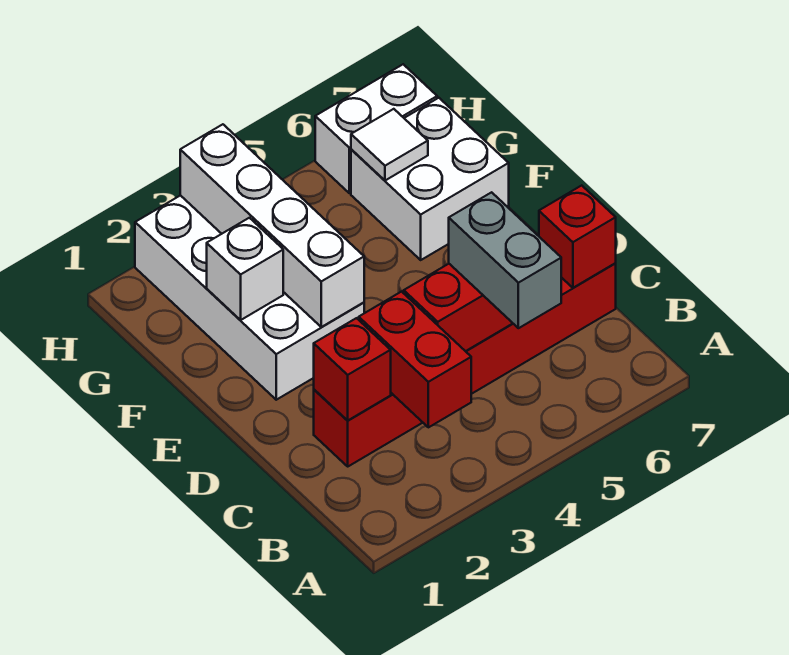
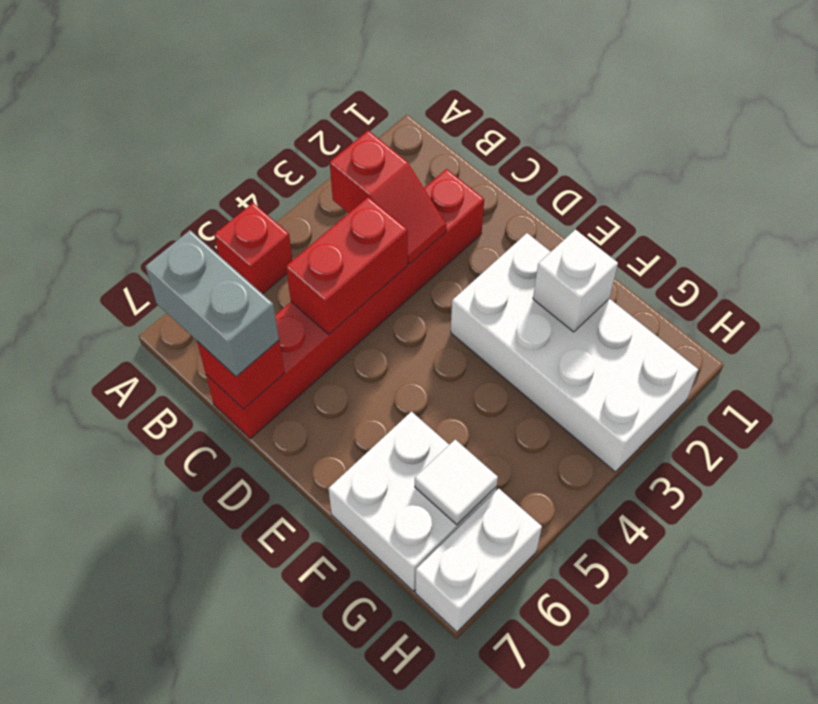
red brick B3:C3 level 2 -> red slope B3:C3 level 2 top B
grey brick B5:C5 level 3 -> grey brick B7:C7 level 3
red brick C2 level 2 -> red brick A5 level 1
white brick E3:H3 level 2 -> none

